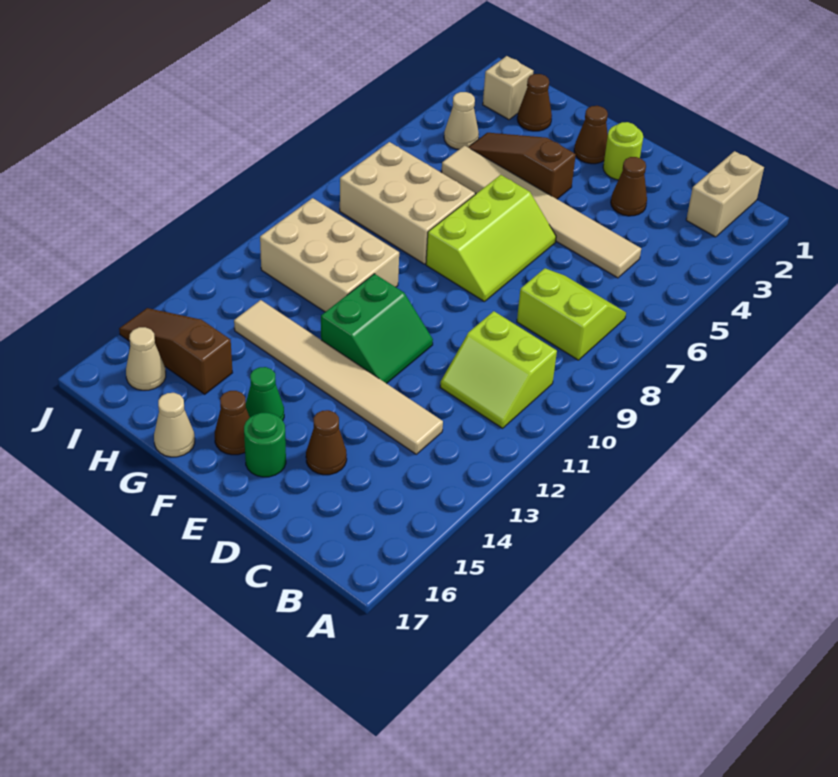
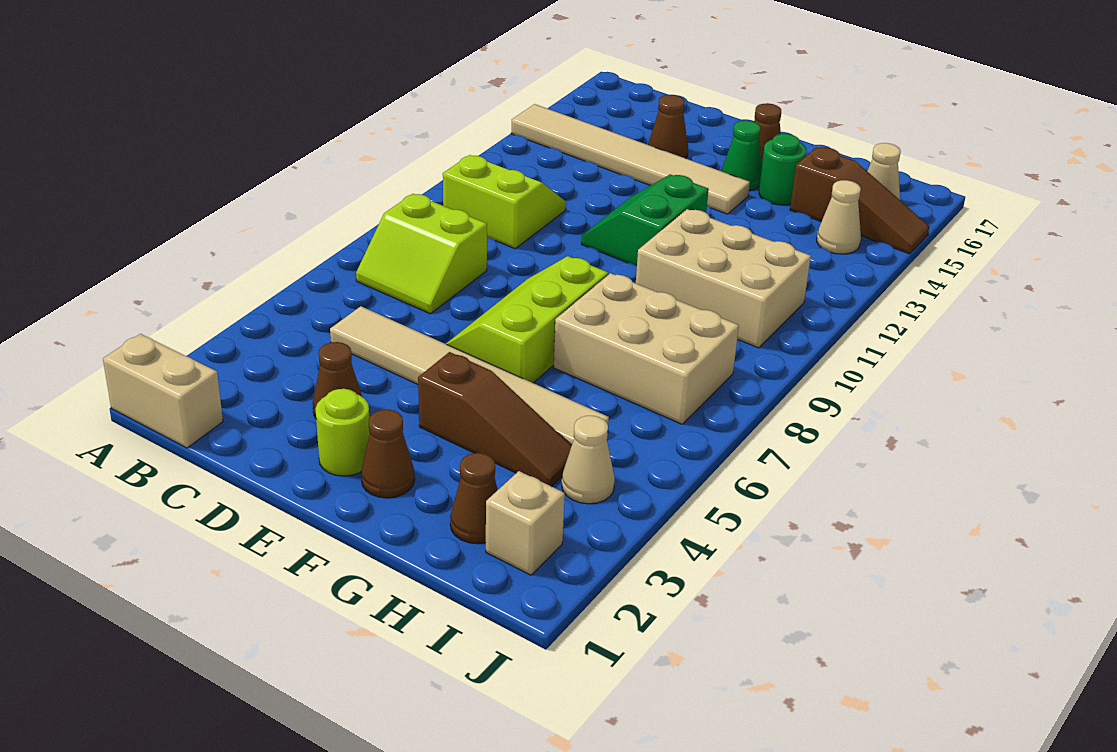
tan brick B1:B2 level 1 -> tan brick A1:B1 level 1
tan tile C13:H13 level 1 -> tan tile A14:F14 level 1
green round brick E16 level 1 -> green round brick G15 level 1
tan cone G17 level 1 -> tan cone I14 level 1

